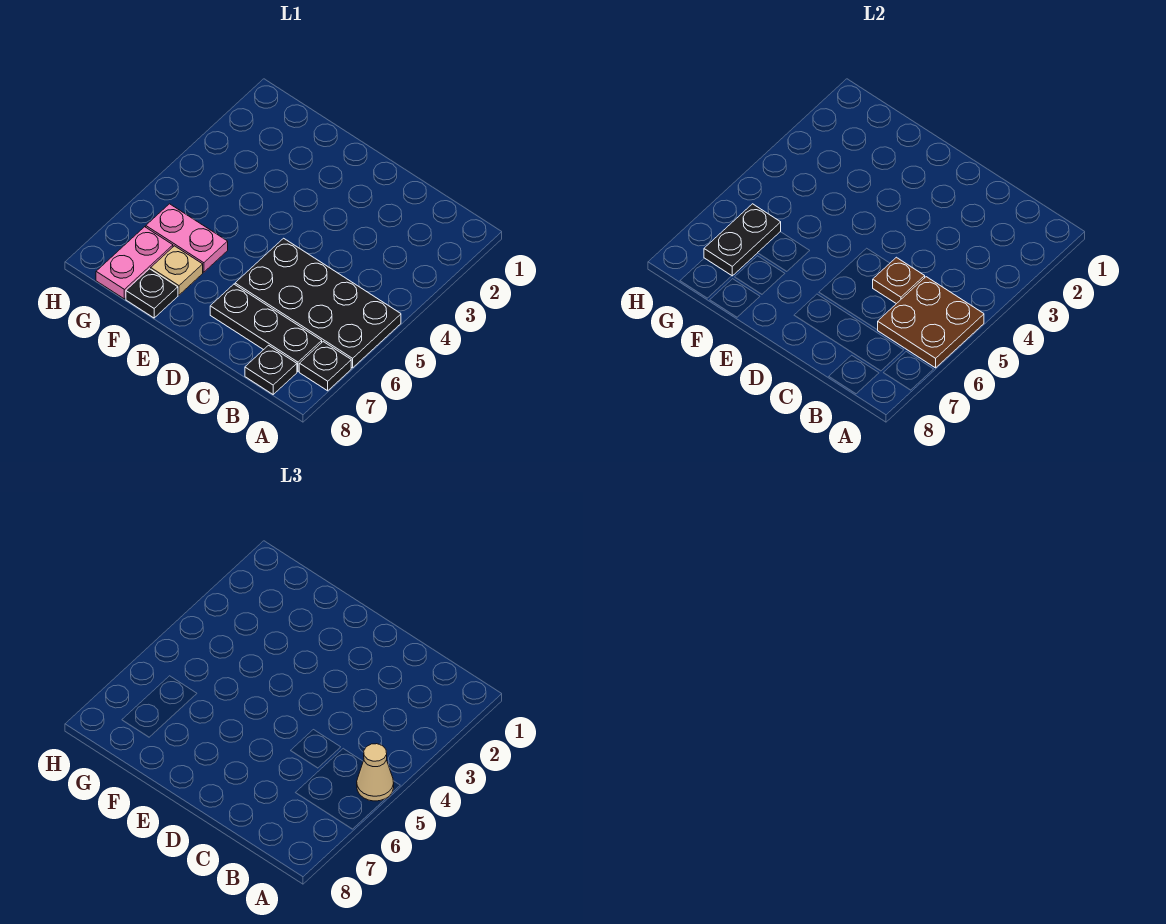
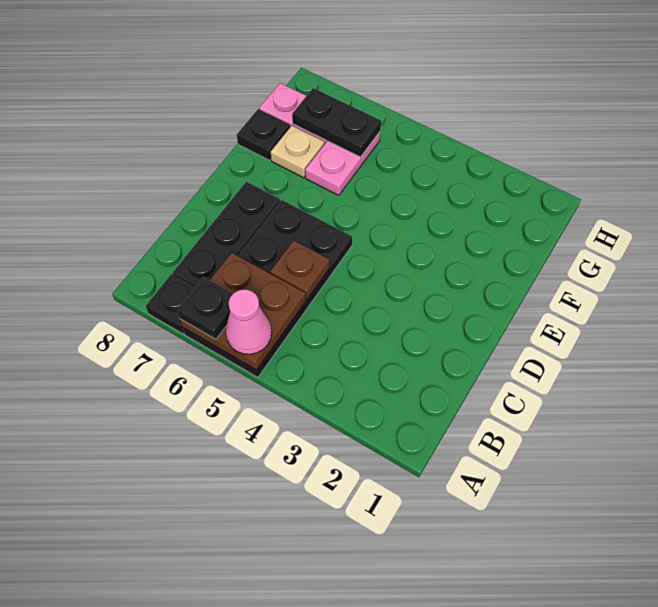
tan cone A5 level 3 -> pink cone A5 level 3
black plate B8 level 1 -> black plate A6 level 3

